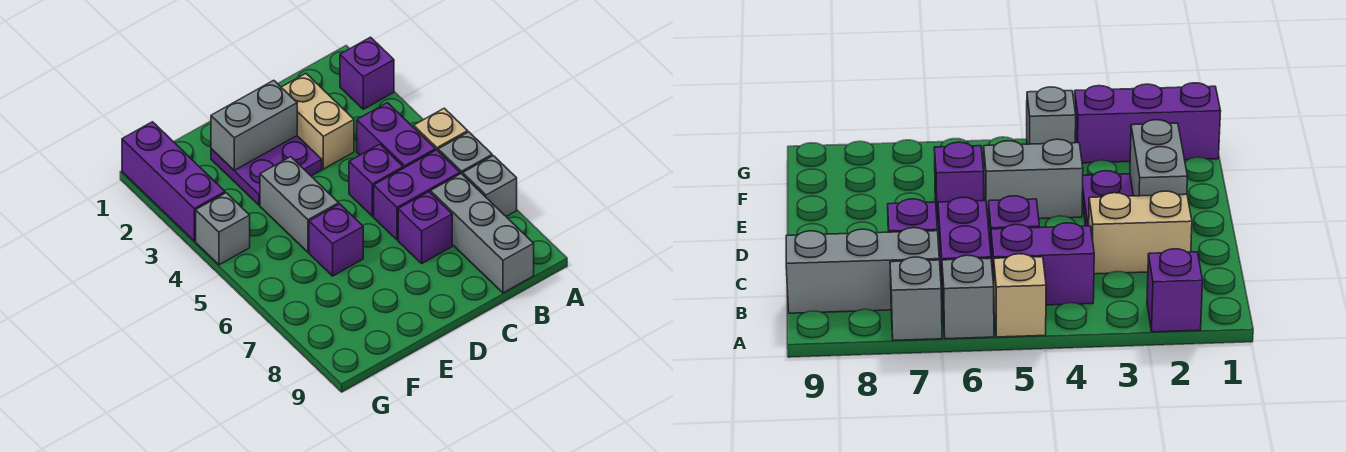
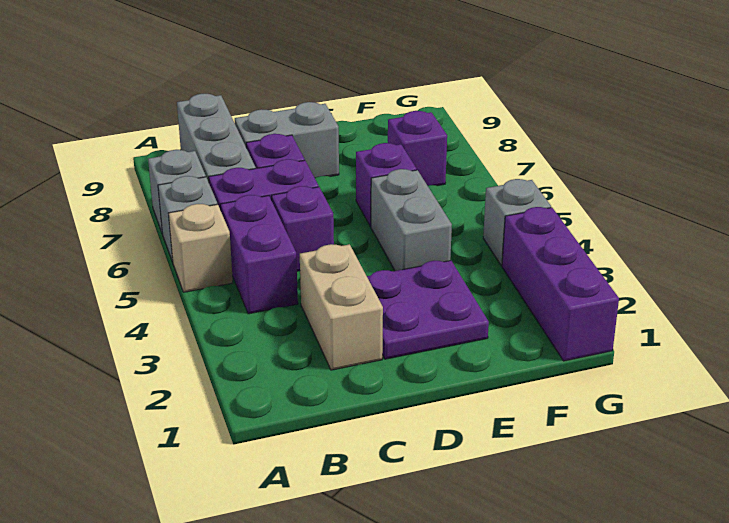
purple brick A2 level 1 -> purple brick F7 level 1
grey brick D2:E2 level 2 -> grey brick C8:D8 level 1

